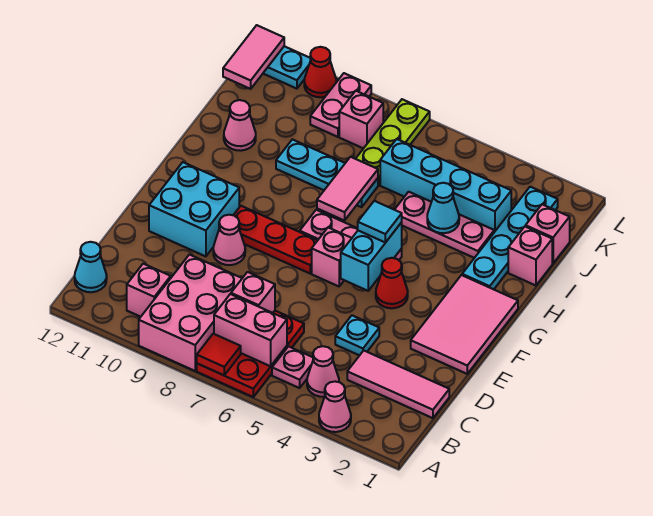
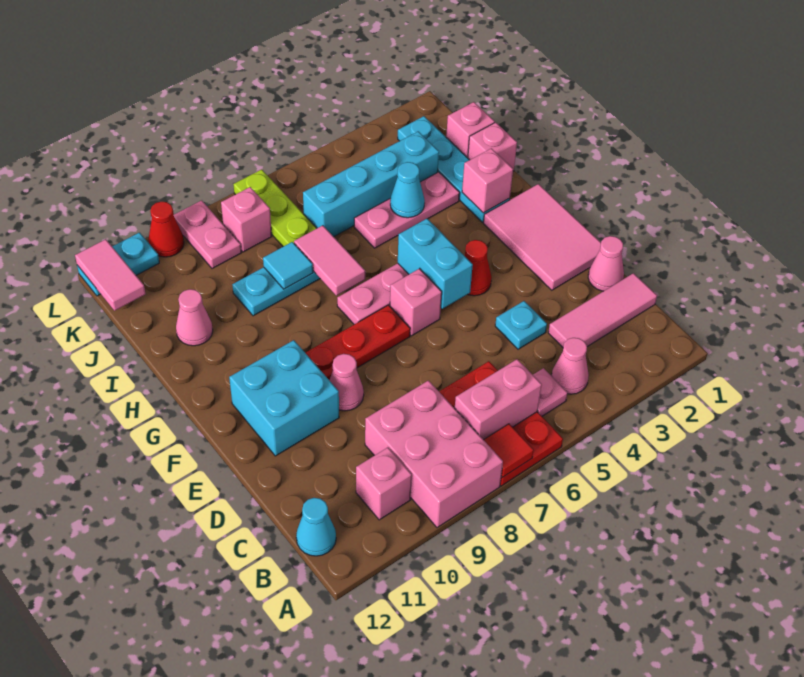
pink cone A3 level 1 -> pink cone D1 level 1
pink brick C7 level 2 -> pink brick H2 level 2
cyan tile G5 level 3 -> cyan tile I8 level 2

